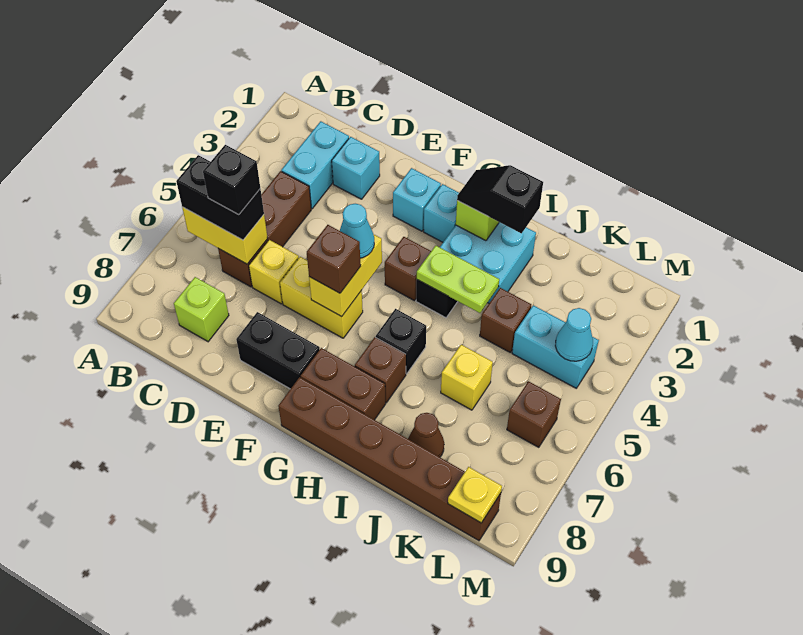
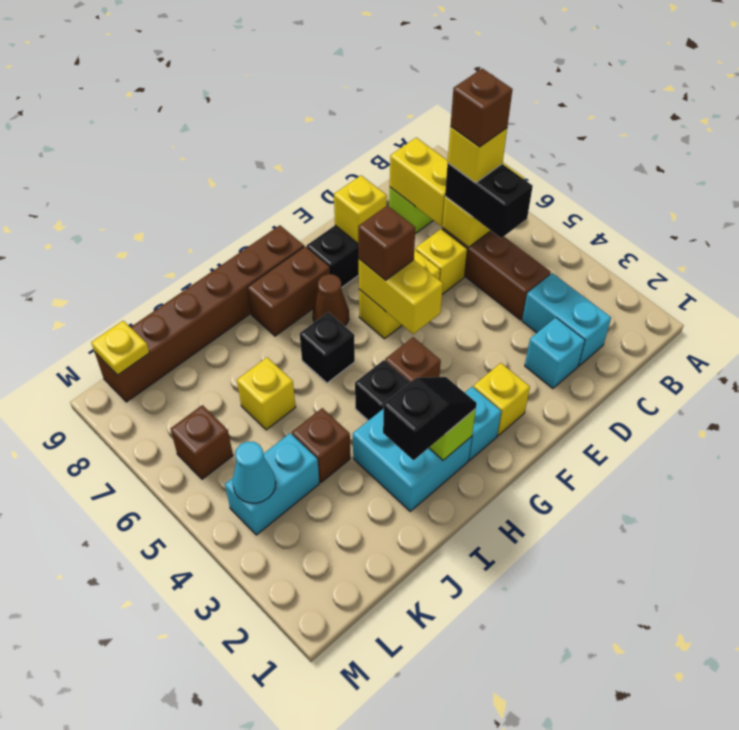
black brick B6:C6 level 3 -> black brick C5:C6 level 3
black brick C6 level 4 -> yellow brick C6 level 4
none -> yellow brick C7:C8 level 2
none -> yellow brick E8 level 2
cyan brick F2 level 1 -> yellow brick F2 level 1
cyan cone F5 level 3 -> none
lime plate H4:I4 level 2 -> none
brown brick H7 level 1 -> brown brick C6 level 5
brown cone J8 level 1 -> brown cone G7 level 1

